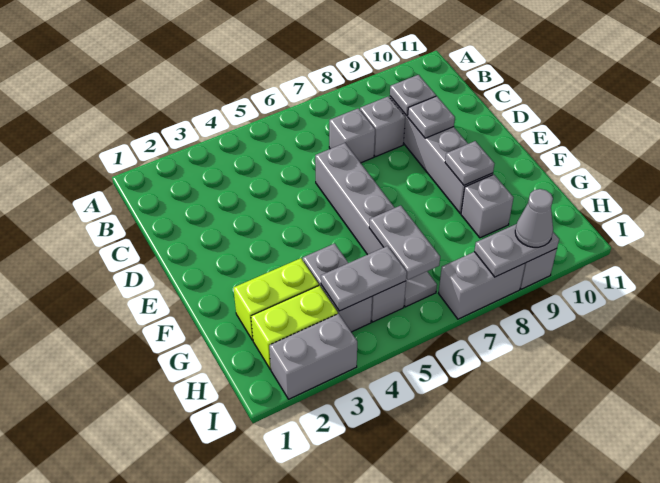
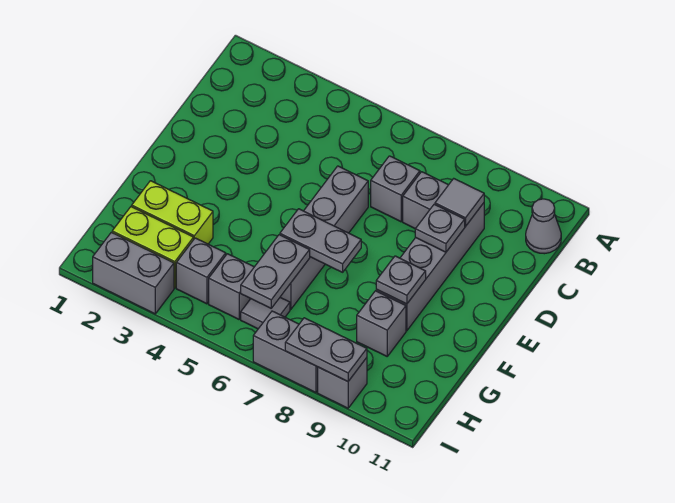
grey plate C9 level 2 -> grey tile C9 level 2
grey brick G4:H4 level 1 -> grey brick H4 level 1
grey plate H4:H5 level 2 -> grey plate F6:F7 level 2
grey cone I9 level 3 -> grey cone B11 level 1

